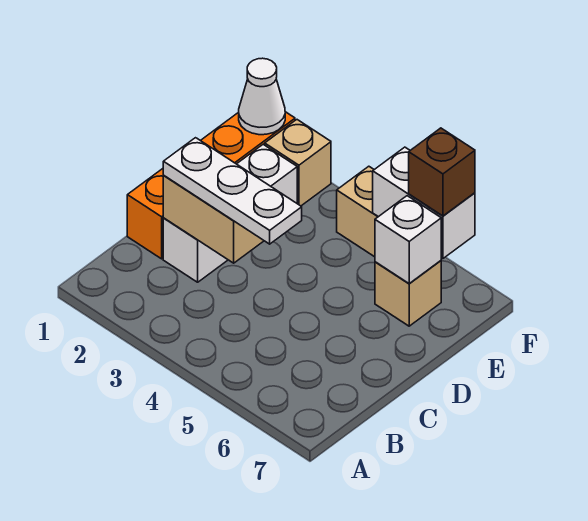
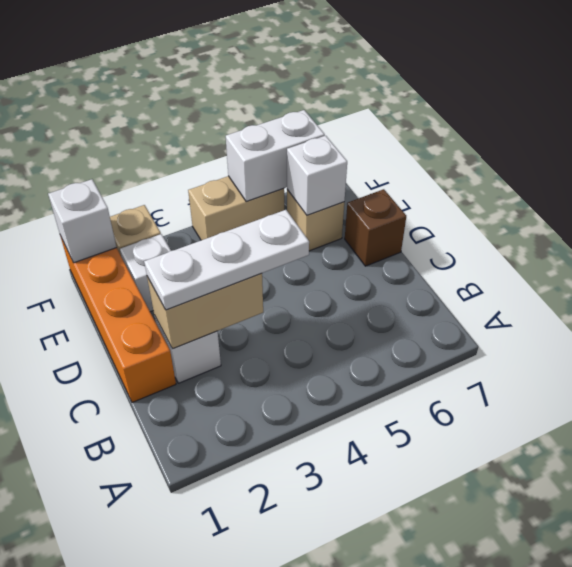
white cone F1 level 2 -> white brick F1 level 2
brown brick F6 level 3 -> brown brick D7 level 1

